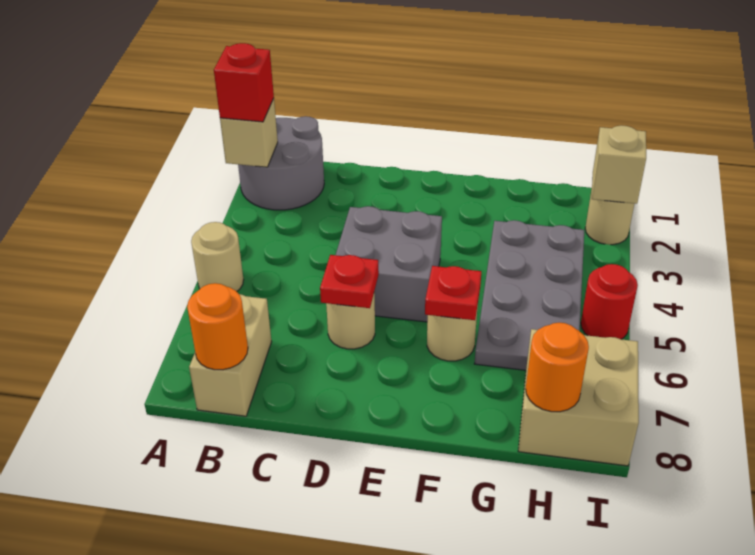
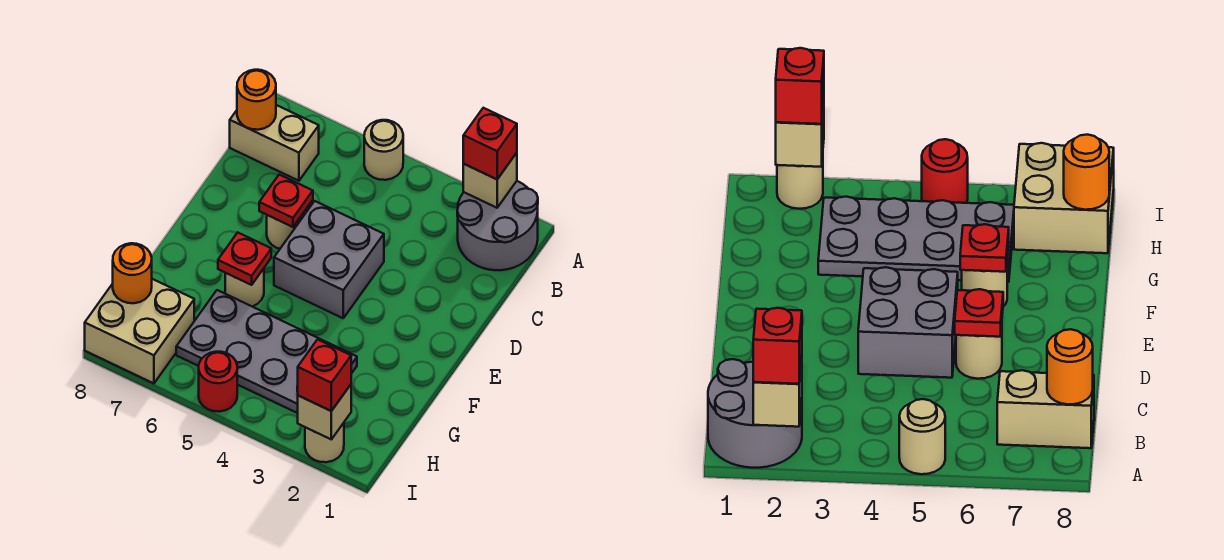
none -> red brick I2 level 3

